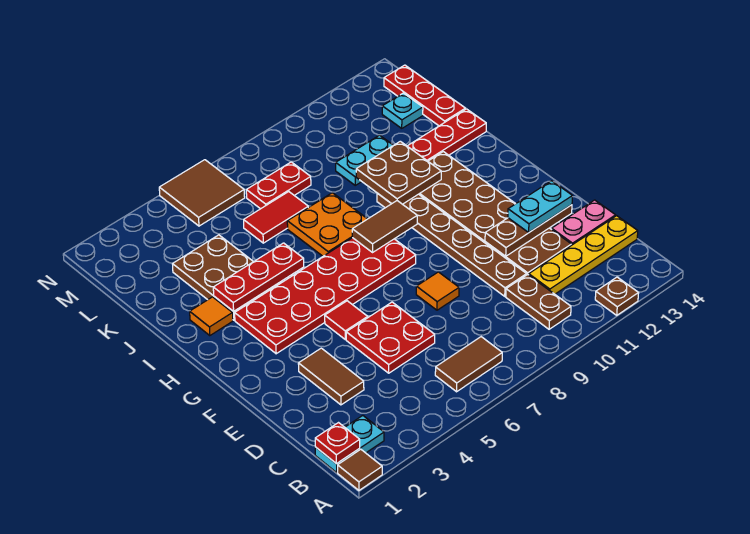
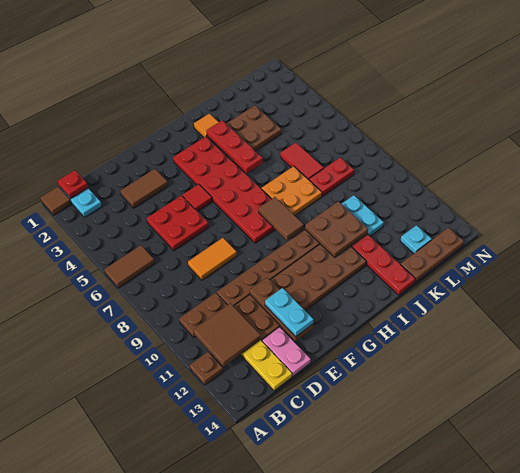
brown tile B6:B7 level 1 -> brown tile A6:B6 level 1
orange tile E8 level 1 -> orange tile D8:E8 level 1
red plate K14:M14 level 1 -> brown plate K14:M14 level 1
red plate L7:L8 level 1 -> red plate K8:L8 level 1
brown tile M5:N6 level 1 -> brown tile B11:C12 level 2

